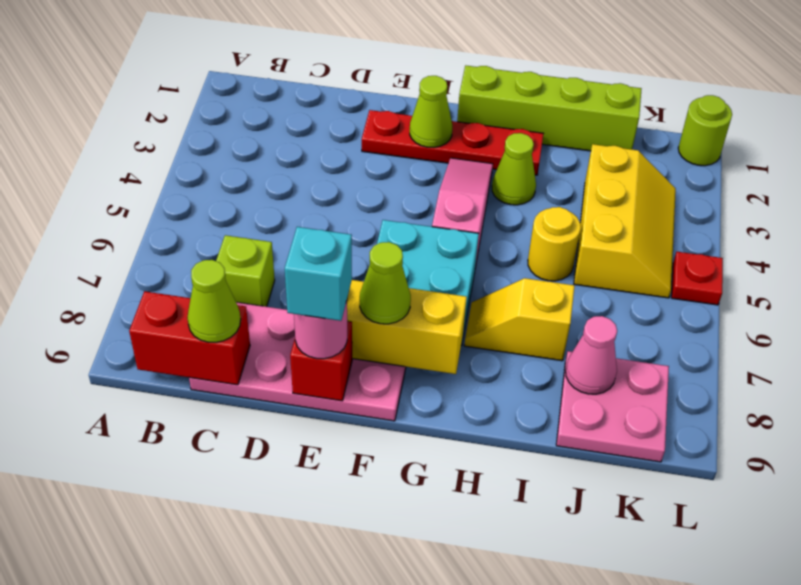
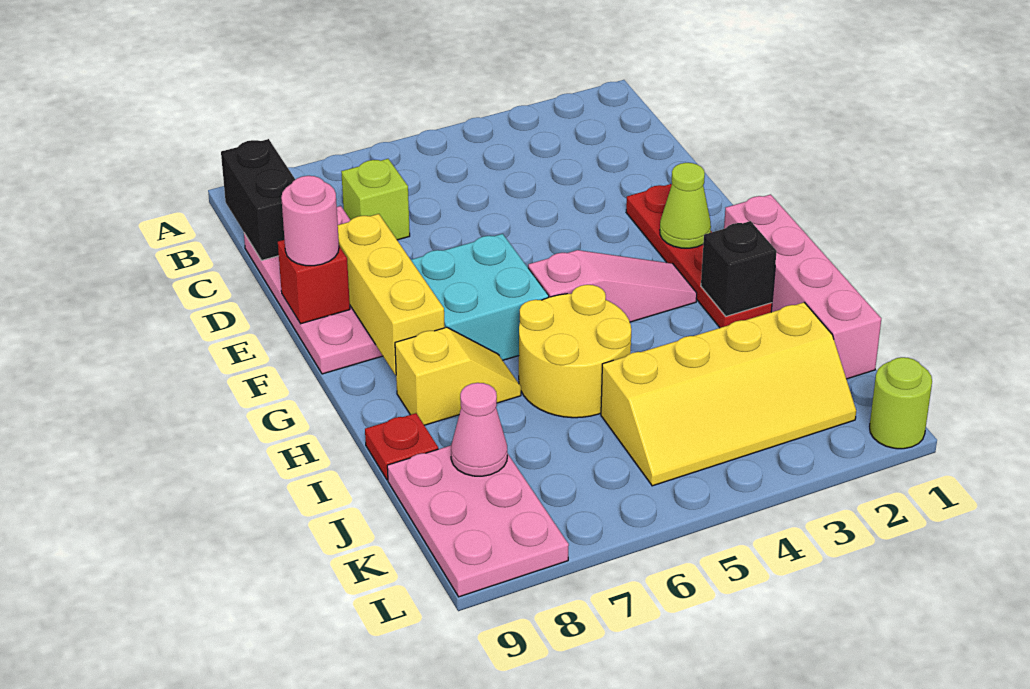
red brick B9:C9 level 2 -> black brick B9:C9 level 2
lime cone C9 level 3 -> none
cyan brick E9 level 4 -> none
lime cone F8 level 3 -> none
lime brick G1:J1 level 1 -> pink brick G1:J1 level 1
none -> black brick H2 level 2
lime cone H3 level 1 -> none
yellow slope H7:I7 level 1 top I -> yellow slope H7:H8 level 1 top 8
yellow round brick I5 level 1 -> yellow round brick H5:I6 level 1
yellow slope J3:K5 level 1 top J -> yellow slope J2:K5 level 1 top J
pink plate J8:K9 level 1 -> pink plate J8:L9 level 1
red plate L5 level 1 -> red plate I9 level 1

